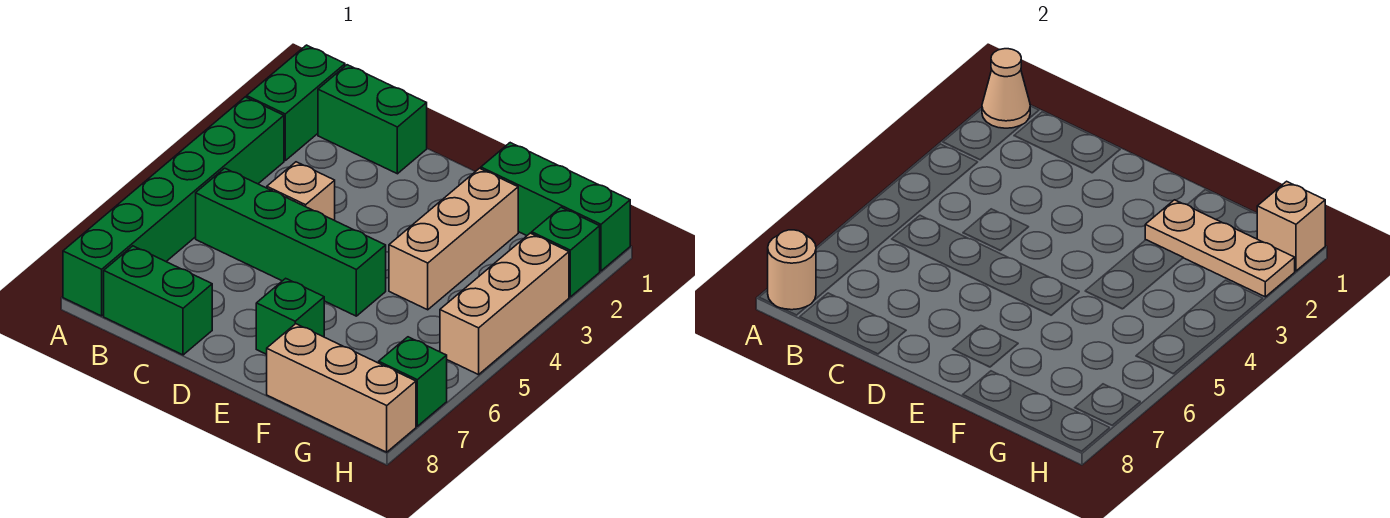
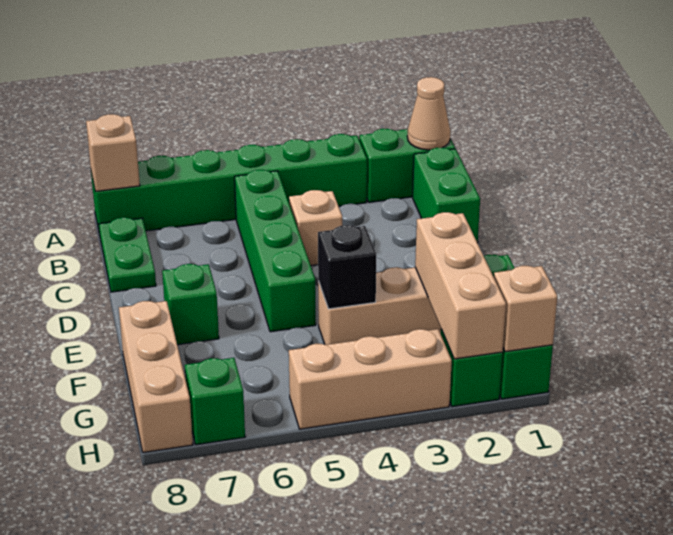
tan round brick A8 level 2 -> tan brick A8 level 2
green brick B8:C8 level 1 -> green plate B8:C8 level 1
tan plate F2:H2 level 2 -> tan brick F2:H2 level 2
none -> black brick F4 level 2

